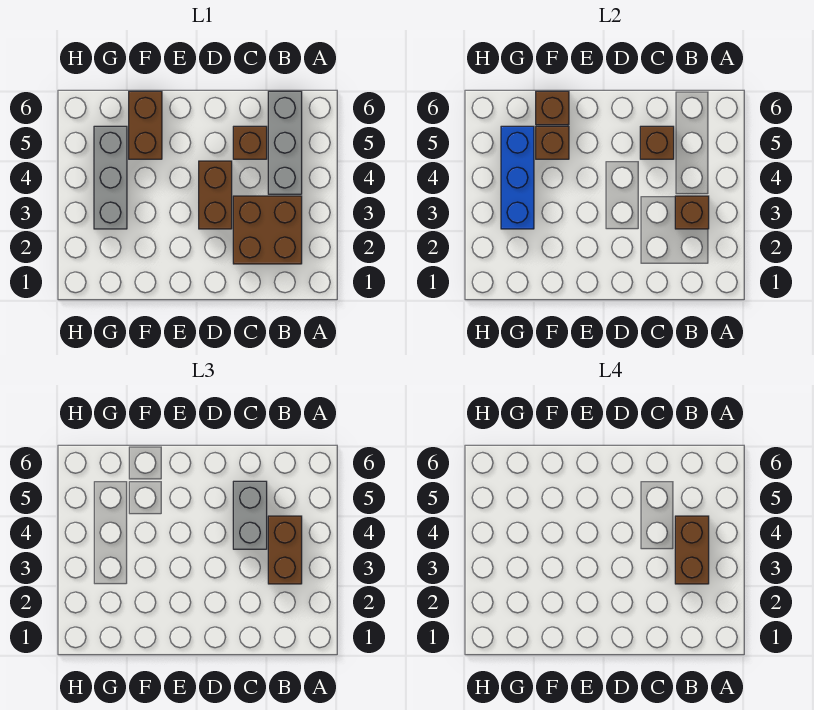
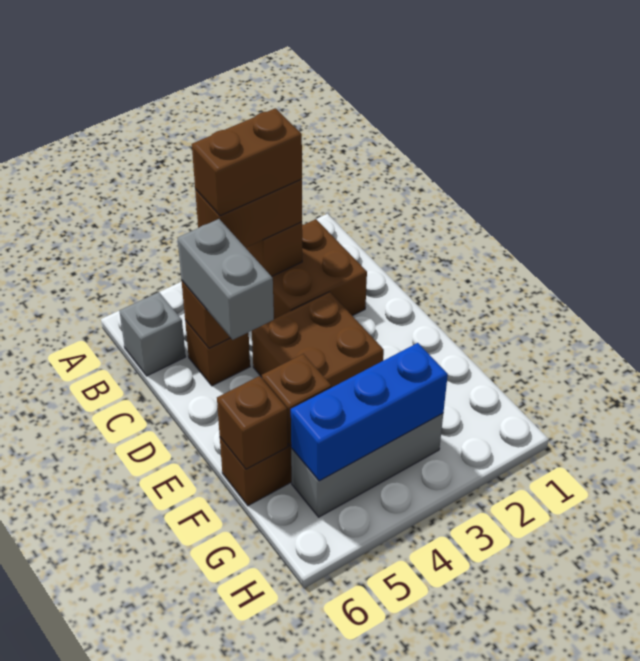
grey brick B4:B6 level 1 -> grey brick B6 level 1
grey brick C4:C5 level 3 -> grey brick C5:D5 level 3
brown brick D3:D4 level 1 -> brown brick D3:E4 level 1

